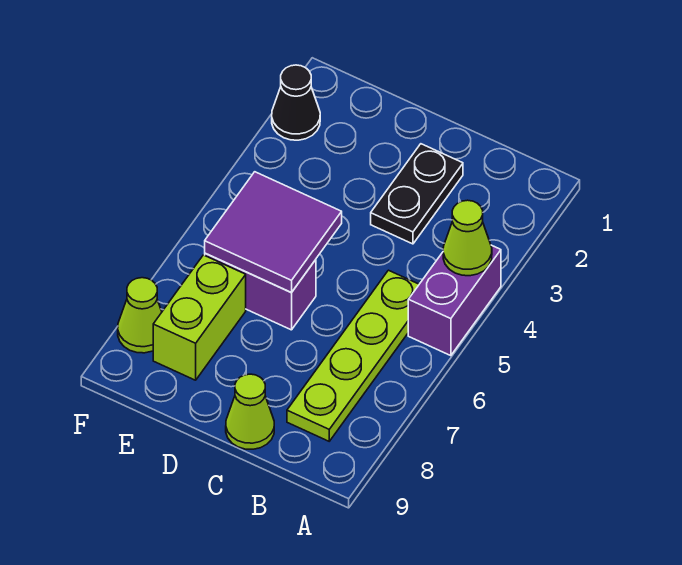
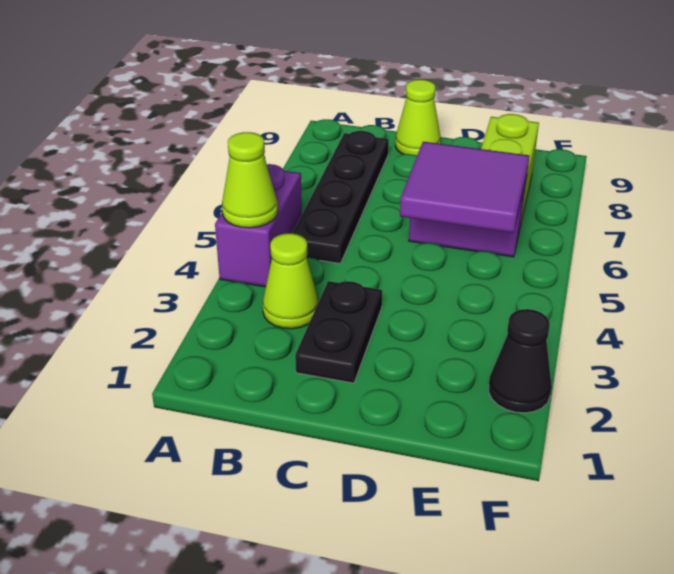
lime plate B5:B8 level 1 -> black plate B5:B8 level 1
lime cone F8 level 1 -> lime cone B3 level 1

